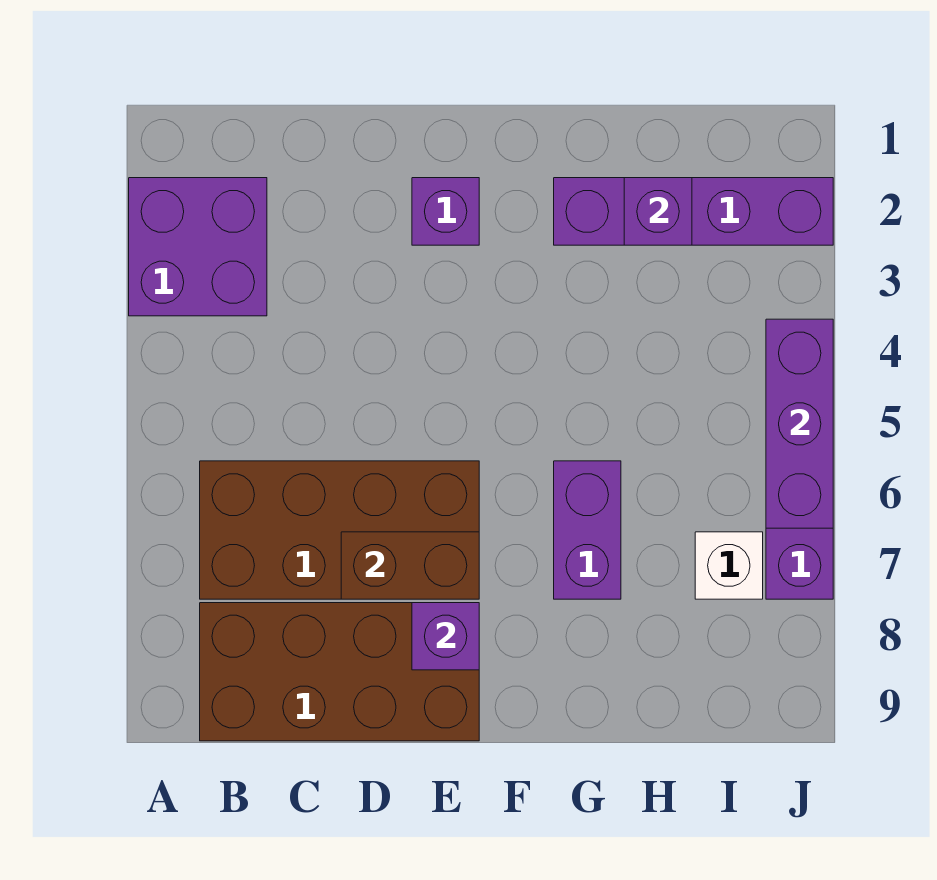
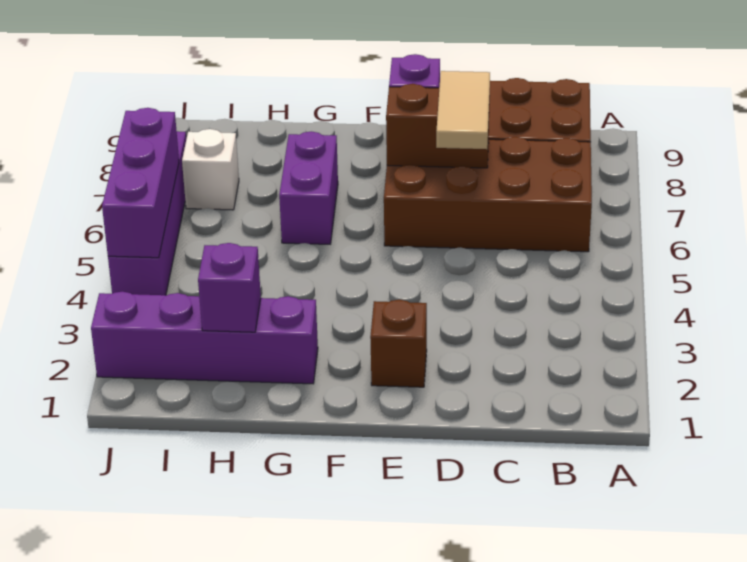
purple brick A2:B3 level 1 -> none
none -> tan tile D6:D7 level 3
purple brick E2 level 1 -> brown brick E2 level 1

